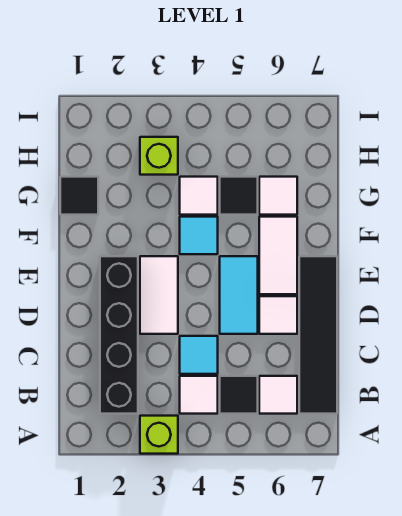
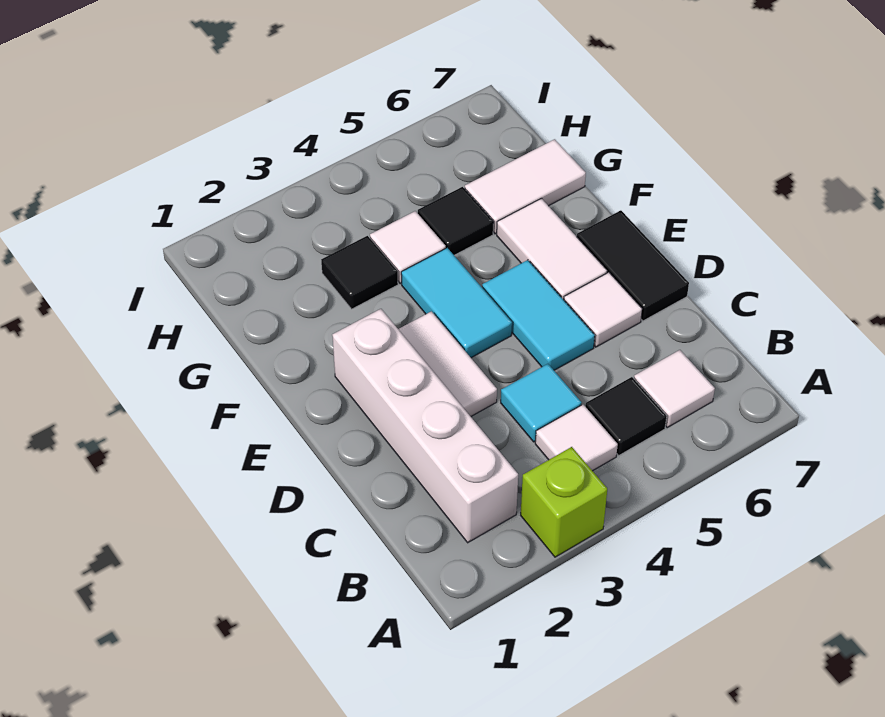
black brick B2:E2 level 1 -> white brick B2:E2 level 1
black tile B7:E7 level 1 -> black tile D7:E7 level 1
cyan tile F4 level 1 -> cyan tile E4:F4 level 1
black tile G1 level 1 -> black tile G3 level 1
white tile G6 level 1 -> white tile G6:G7 level 1
lime brick H3 level 1 -> none

